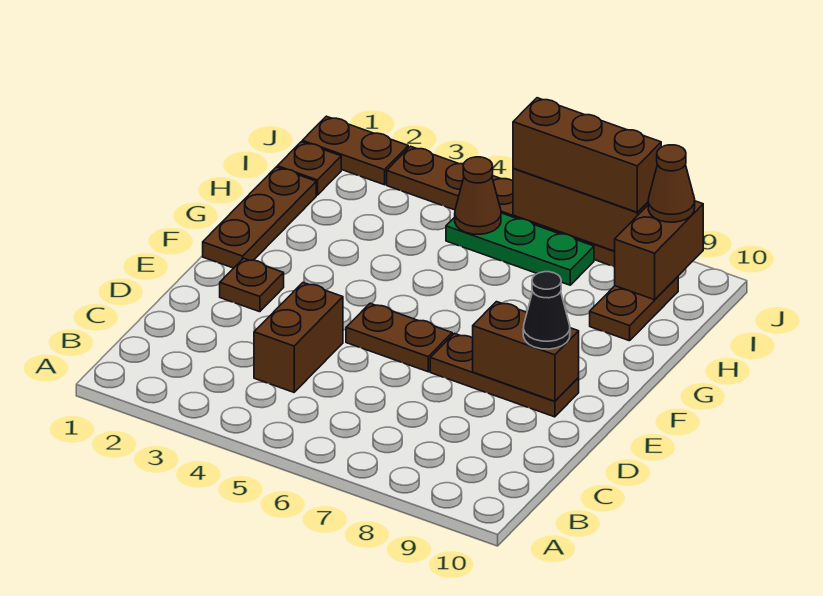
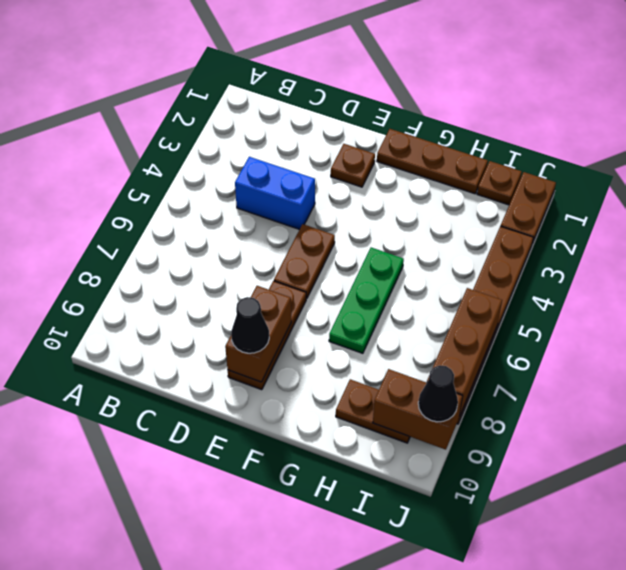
brown brick C4:D4 level 1 -> blue brick C4:D4 level 1
green plate I5:I7 level 1 -> green plate G5:G7 level 1
brown cone I5 level 2 -> none
brown brick J6:J8 level 3 -> none
brown cone J9 level 3 -> black cone J9 level 3

